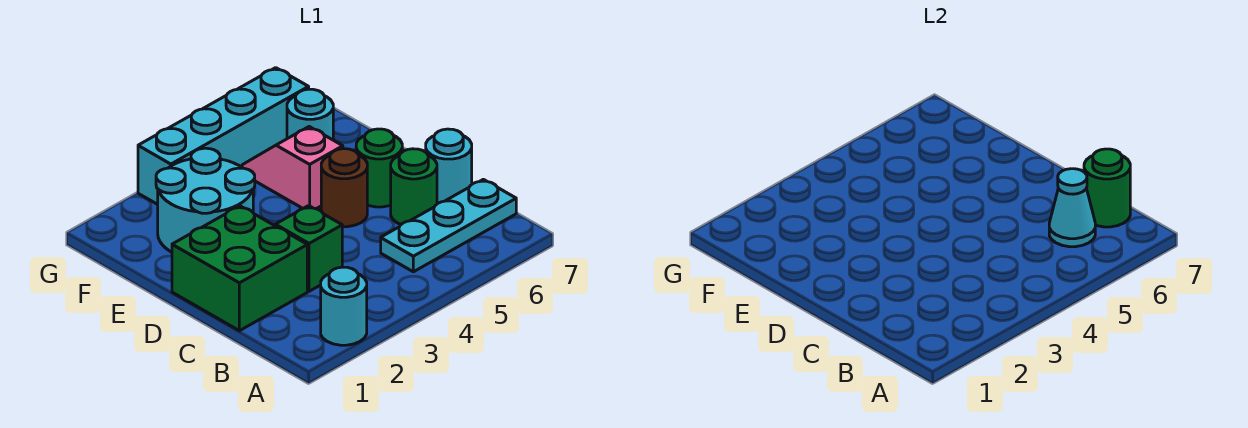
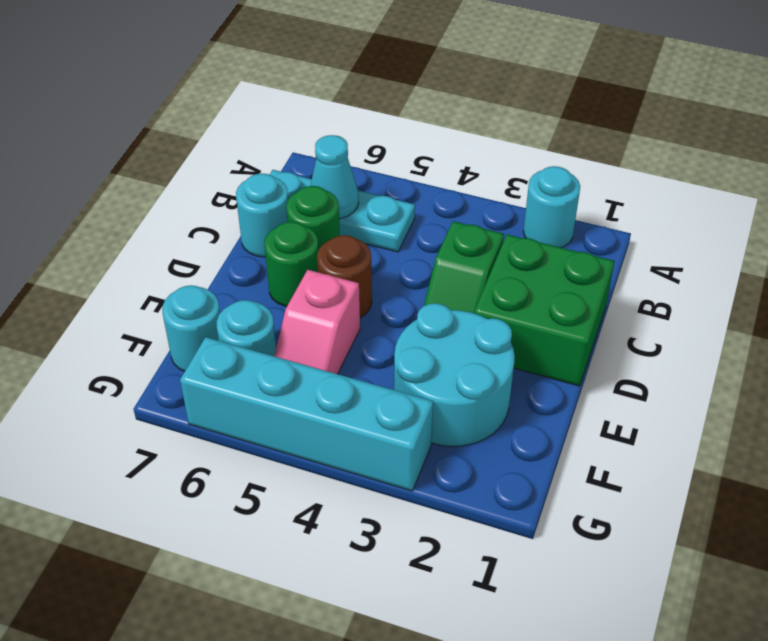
green round brick B7 level 2 -> none
none -> cyan round brick F7 level 1

